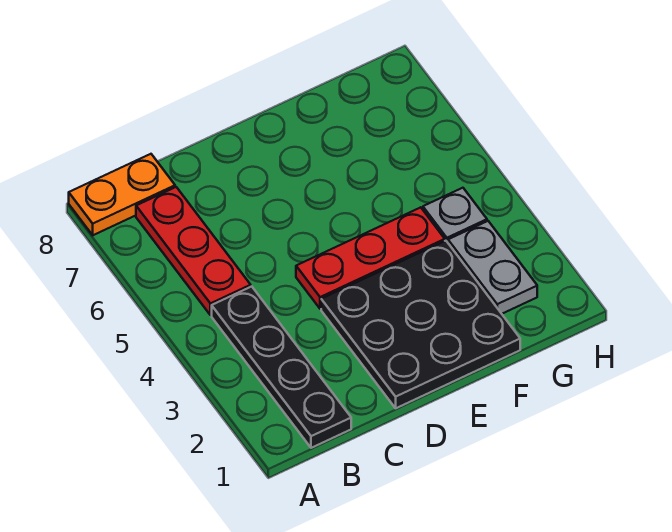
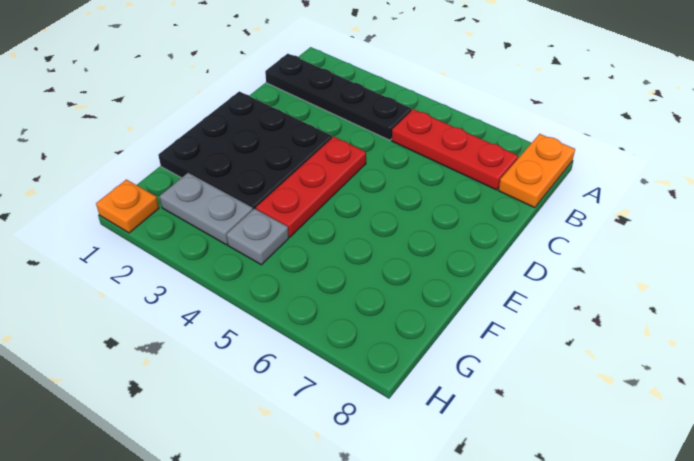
none -> orange plate H1 level 1

